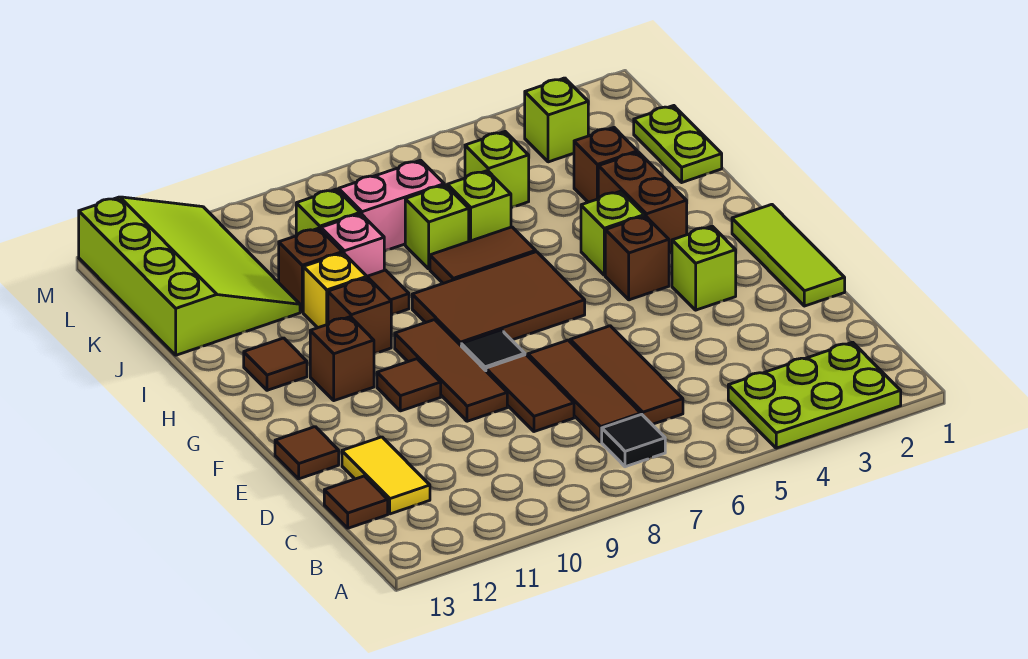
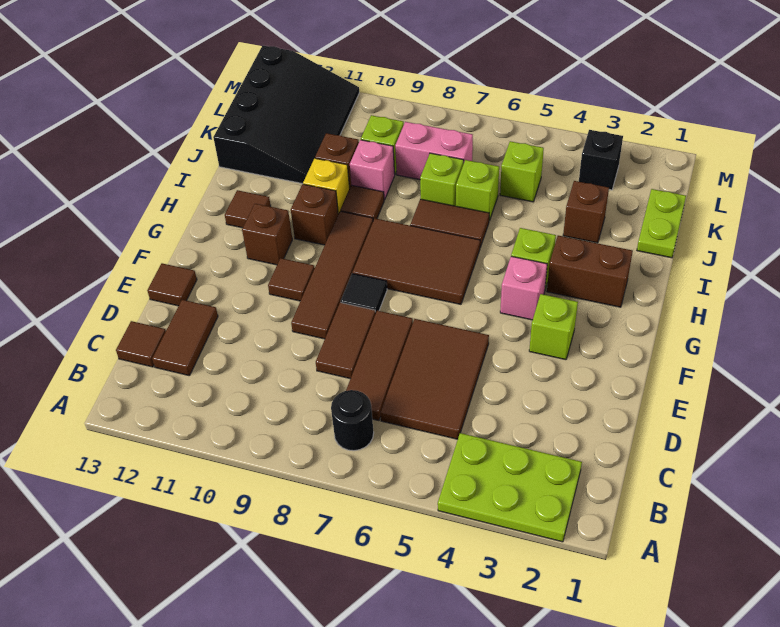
black tile B7 level 1 -> black round brick B7 level 1
brown tile C6:E6 level 1 -> brown tile C5:E6 level 1
yellow tile C12:D12 level 1 -> brown tile C12:D12 level 1
lime tile E1:G1 level 1 -> none
brown tile E9:G9 level 1 -> brown tile E9:H9 level 1
brown brick G4 level 1 -> pink brick G4 level 1
brown brick H3:I3 level 1 -> brown brick H2:H3 level 1
lime slope J11:M13 level 1 top 13 -> black slope J11:M13 level 1 top 13
lime brick L3 level 1 -> black brick L3 level 1

